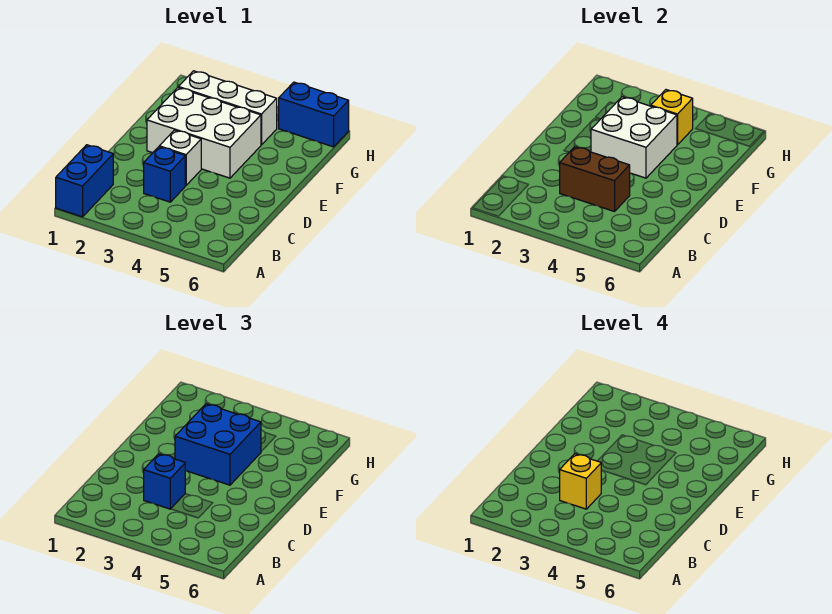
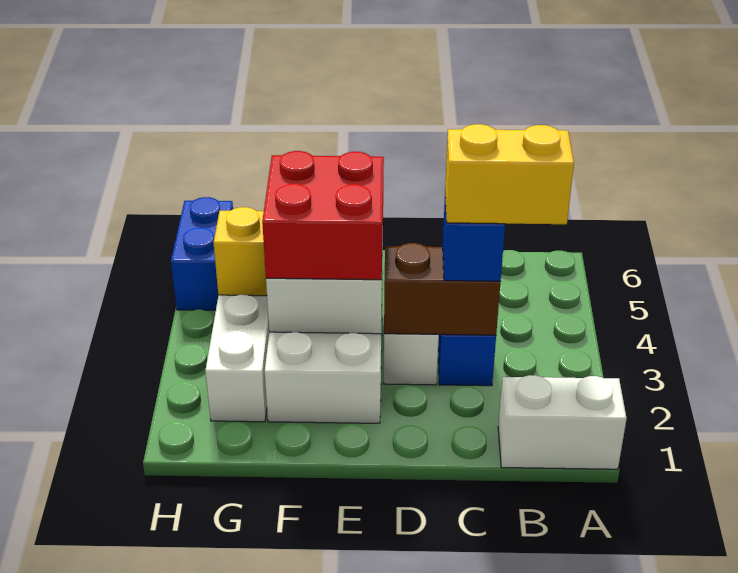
blue brick A1:B1 level 1 -> white brick A1:B1 level 1
brown brick C3:C4 level 2 -> brown brick C3:D3 level 2
yellow brick C3 level 4 -> yellow brick B3:C3 level 4
blue brick E3:F4 level 3 -> red brick E3:F4 level 3

